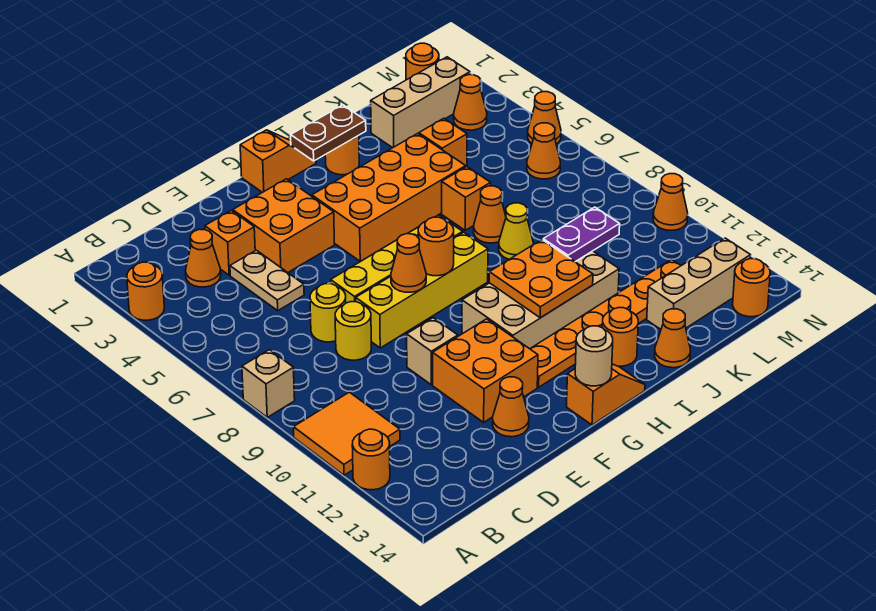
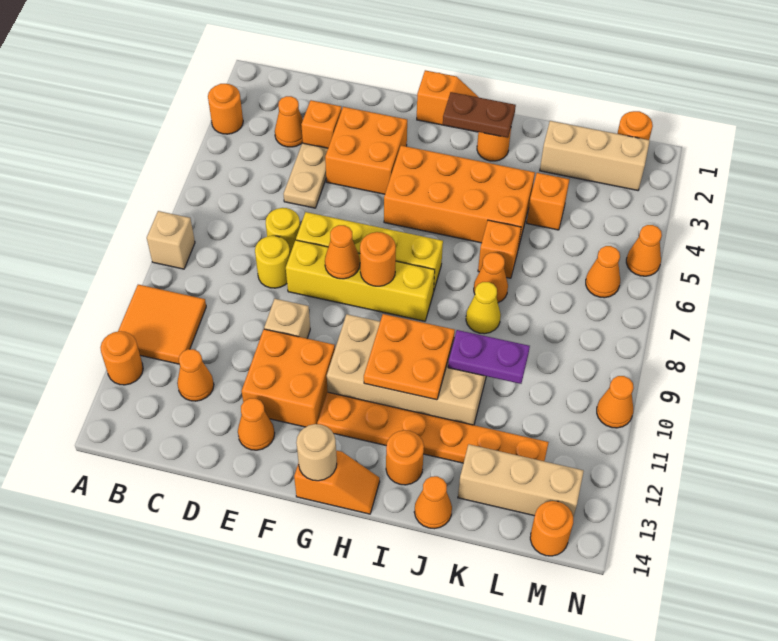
orange cone M3 level 1 -> orange cone C12 level 1

